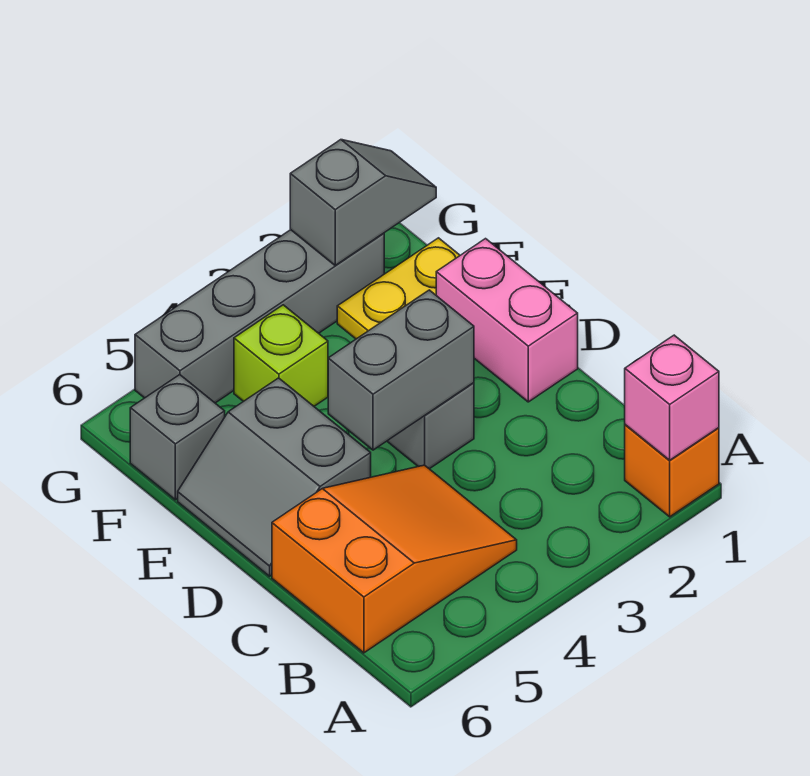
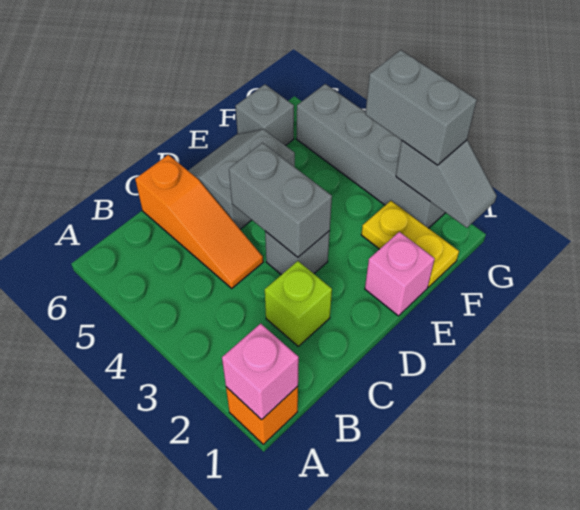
orange slope B4:C6 level 1 top 6 -> orange slope C4:C6 level 1 top 6
pink brick D1:E1 level 1 -> pink brick E1 level 1
lime brick F4 level 1 -> lime brick C2 level 1
none -> grey brick G2:G3 level 3

